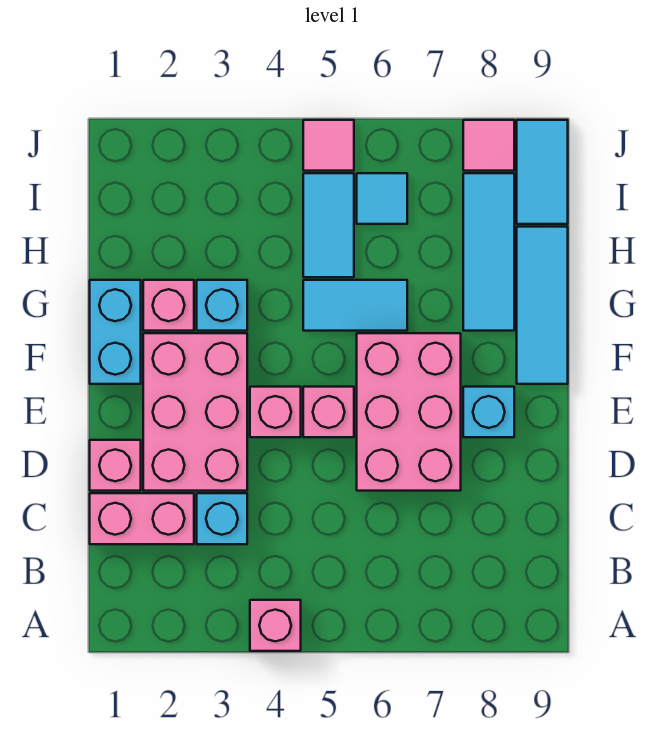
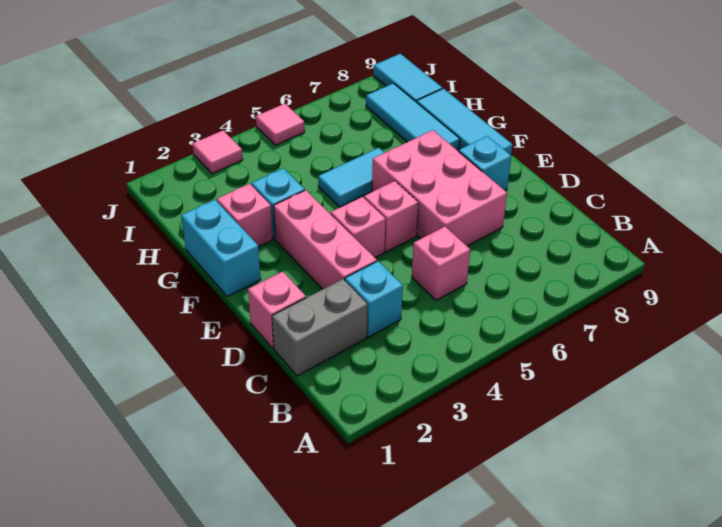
pink brick A4 level 1 -> pink brick C5 level 1
pink brick C1:C2 level 1 -> grey brick C1:C2 level 1
pink brick D2:F3 level 1 -> pink brick D3:F3 level 1
cyan tile H5:I5 level 1 -> none
cyan tile I6 level 1 -> none
pink tile J8 level 1 -> pink tile J3 level 1

